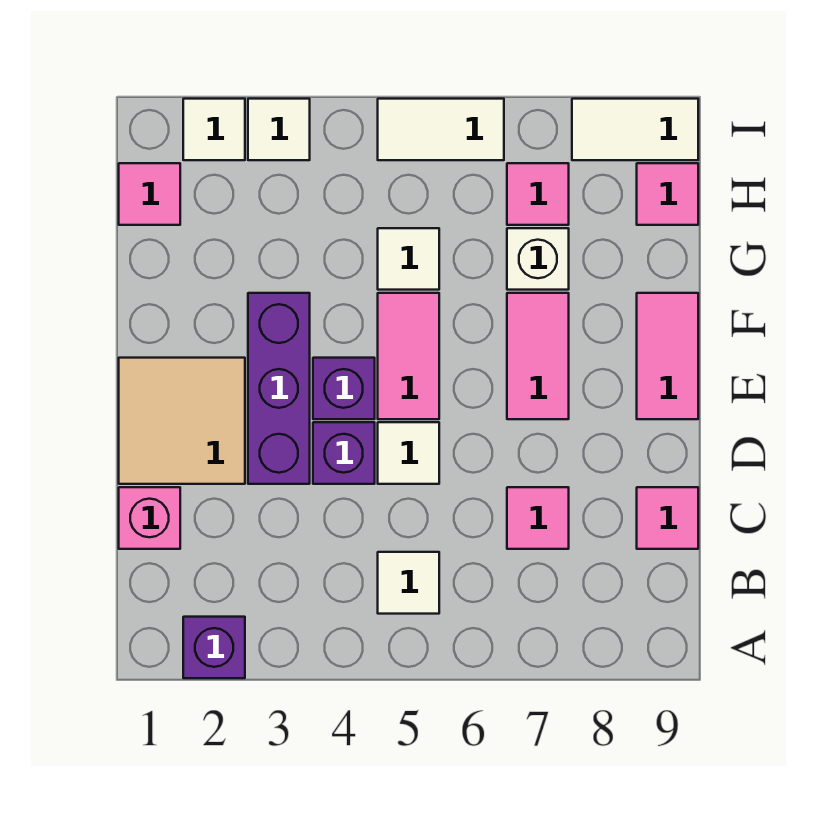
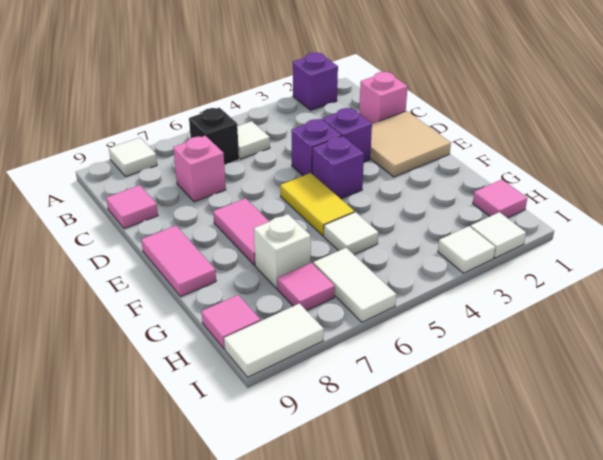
none -> black brick B6 level 1
pink tile C7 level 1 -> pink brick C7 level 1
purple brick D3:F3 level 1 -> purple brick D3 level 1
white tile D5 level 1 -> white tile A8 level 1
pink tile E5:F5 level 1 -> yellow tile E5:F5 level 1
white tile I5:I6 level 1 -> white tile H6:I6 level 1

